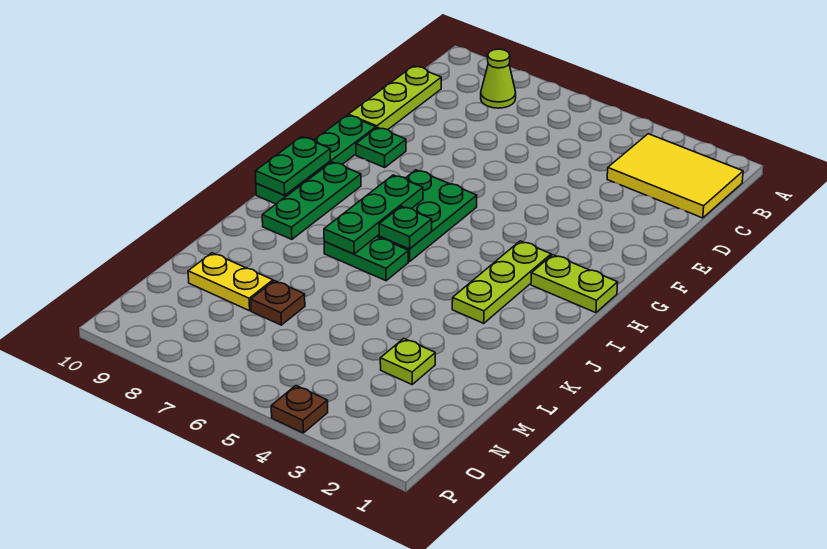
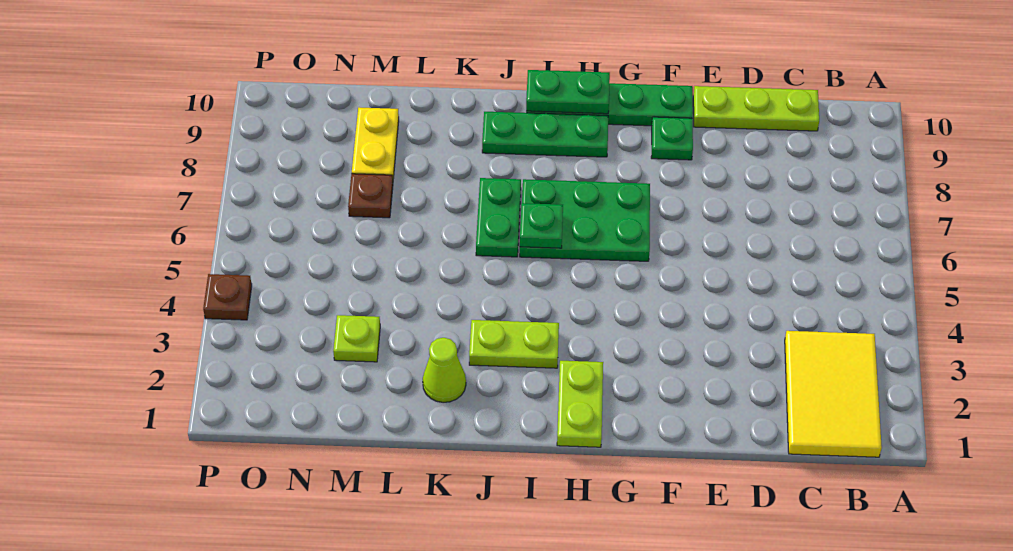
lime cone B8 level 1 -> lime cone K2 level 1
lime plate H3:J3 level 1 -> lime plate I3:J3 level 1
green plate H7:J7 level 2 -> none

